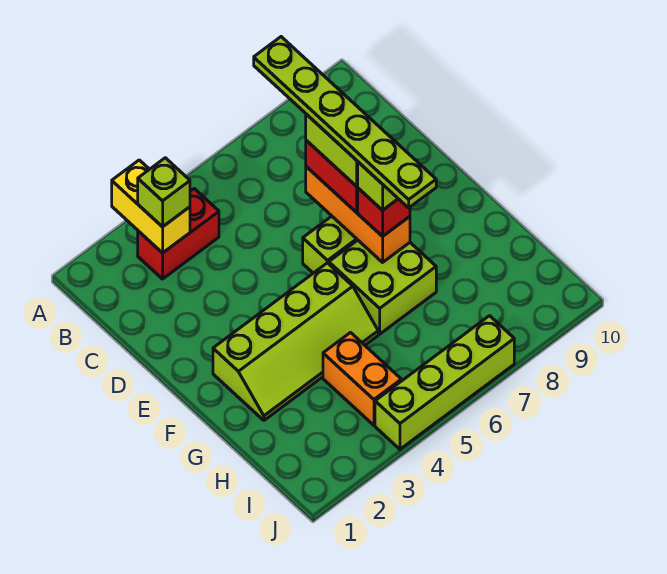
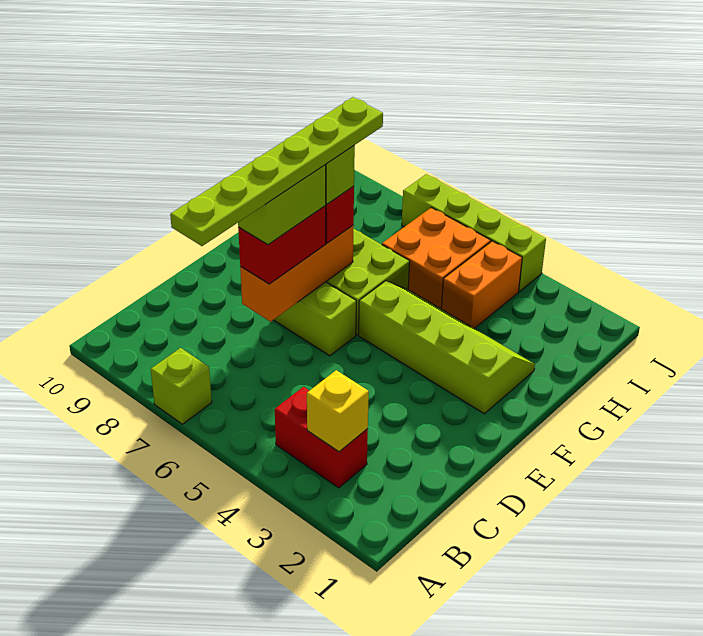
yellow brick A3:B3 level 2 -> yellow brick B3 level 2
lime brick B3 level 3 -> lime brick A7 level 1
none -> orange brick H5:I6 level 1

